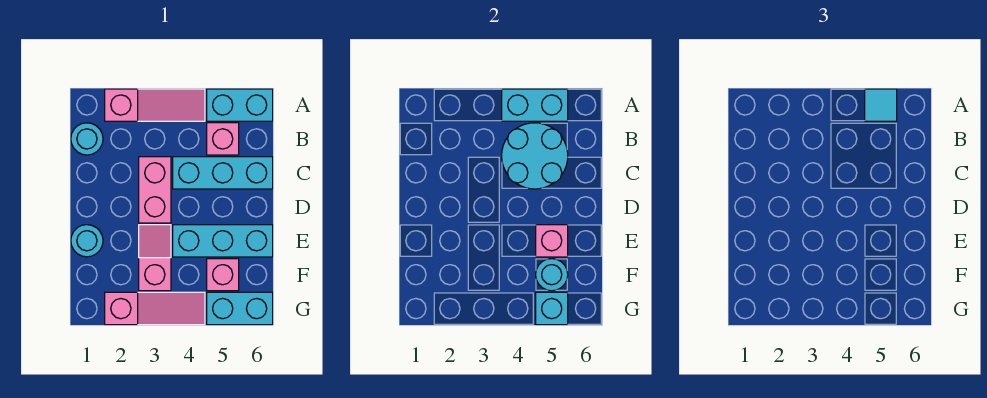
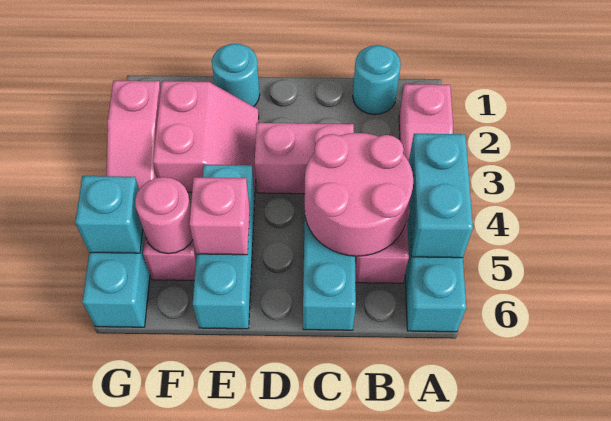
cyan tile A5 level 3 -> none
cyan round brick B4:C5 level 2 -> pink round brick B4:C5 level 2
pink slope E3:F3 level 1 top F -> pink slope E2:F3 level 1 top F
cyan round brick F5 level 2 -> pink round brick F5 level 2

